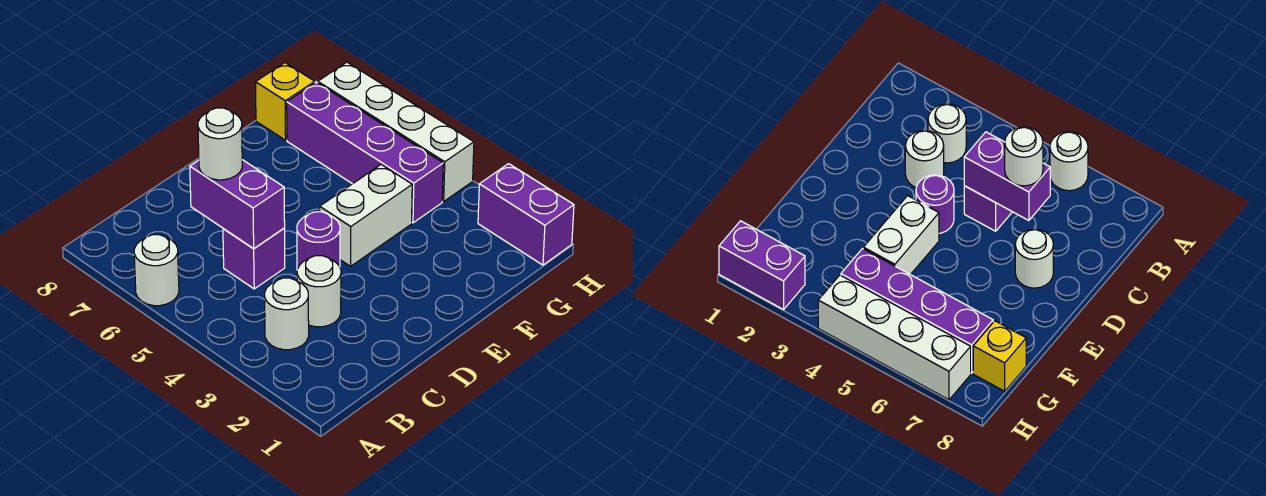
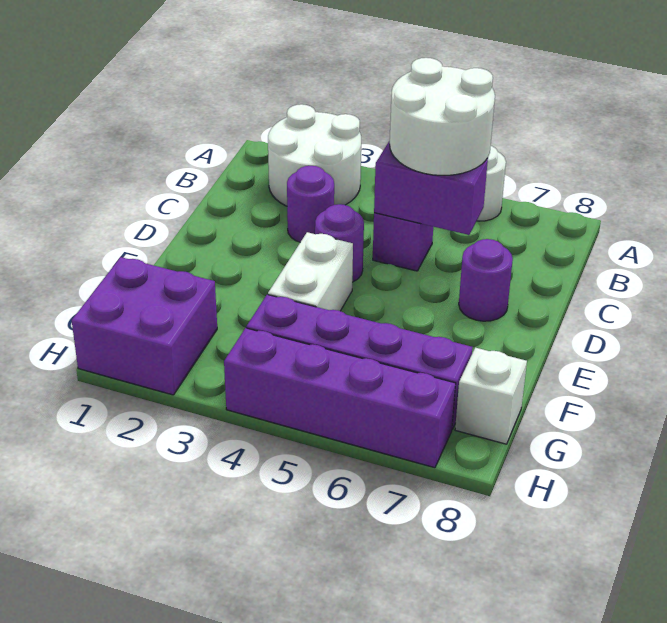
white round brick B3 level 1 -> white round brick A2:B3 level 1
white round brick C3 level 1 -> purple round brick C3 level 1
white round brick C6 level 3 -> white round brick B5:C6 level 3
white round brick D7 level 1 -> purple round brick D7 level 1
yellow brick G8 level 1 -> white brick G8 level 1
purple brick H1:H2 level 1 -> purple brick G1:H2 level 1
white brick H4:H7 level 1 -> purple brick H4:H7 level 1

